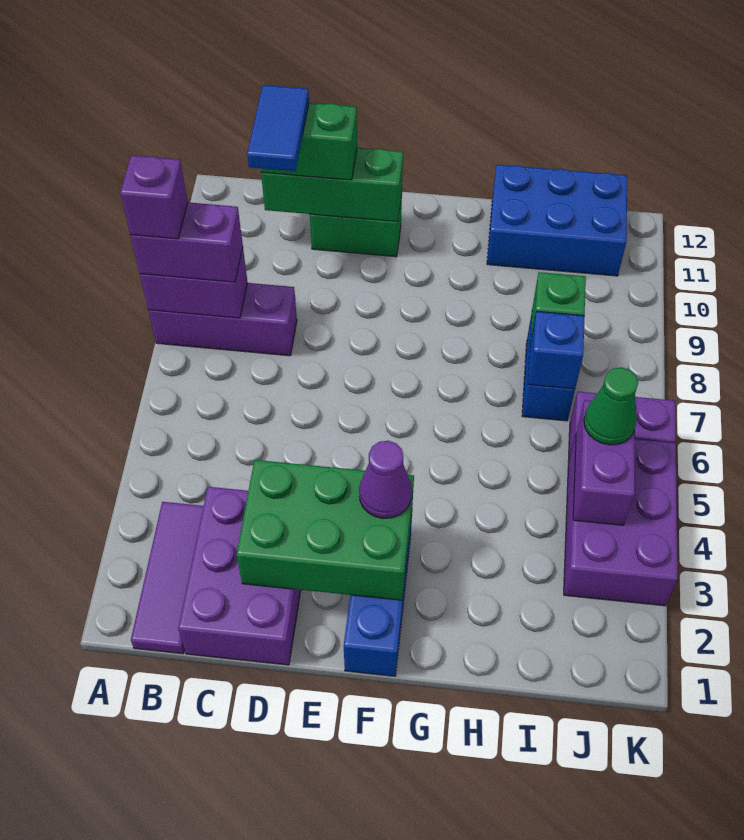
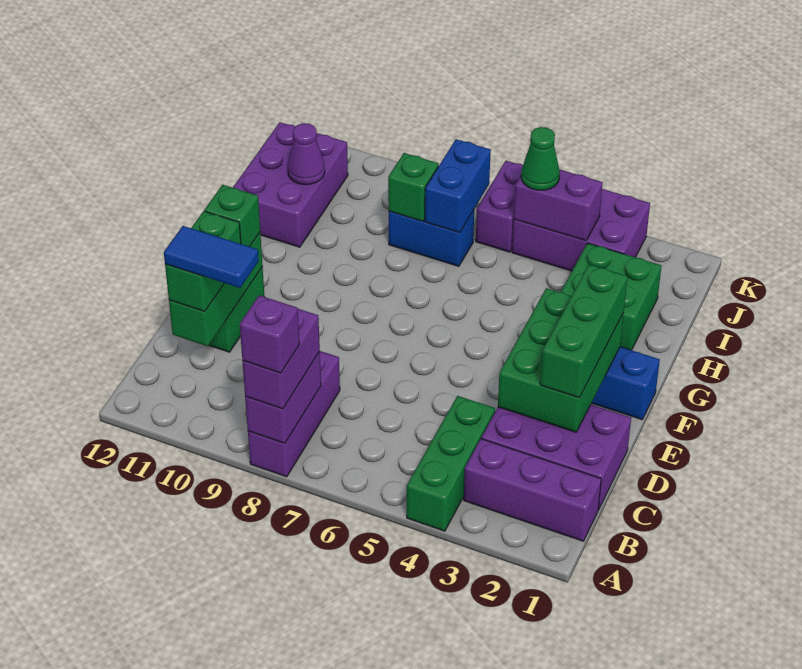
none -> green brick A4:C4 level 1
purple tile B1:B3 level 1 -> purple brick B1:B3 level 1
none -> green brick D2:F2 level 3
none -> green brick E11 level 3
purple cone F3 level 3 -> purple cone I11 level 2
none -> green brick H2:I3 level 1
blue brick H11:J12 level 1 -> purple brick H11:J12 level 1
blue brick I7 level 2 -> blue brick I7:J7 level 2

